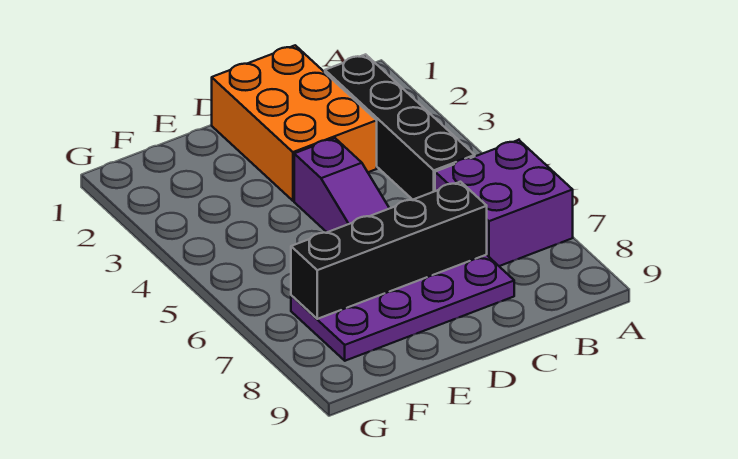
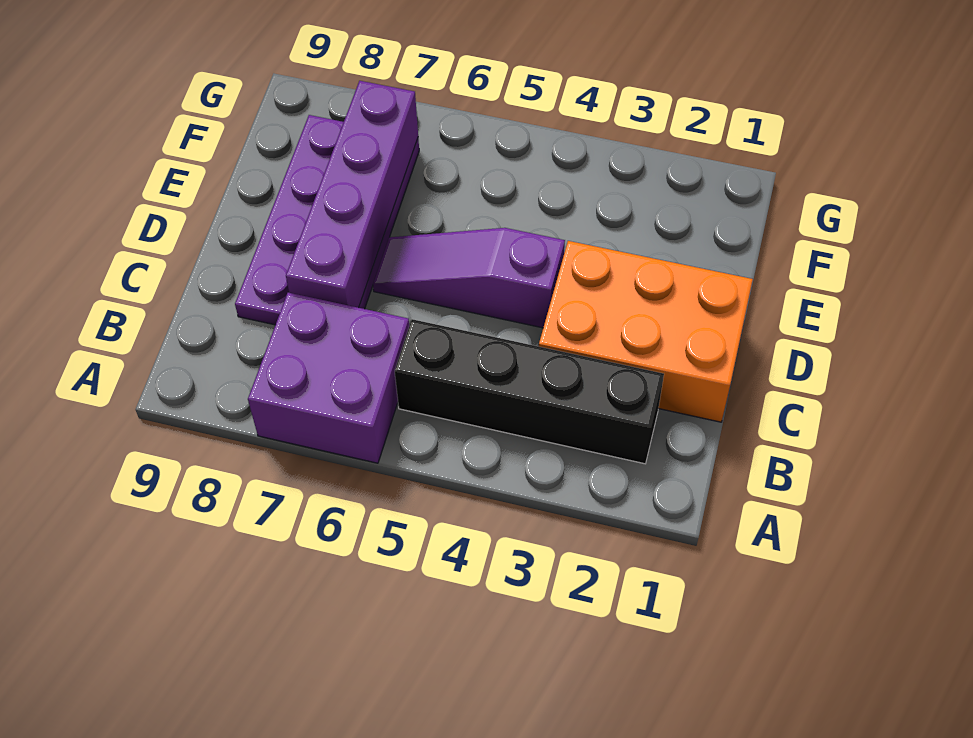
black brick C7:F7 level 2 -> purple brick C7:F7 level 2

